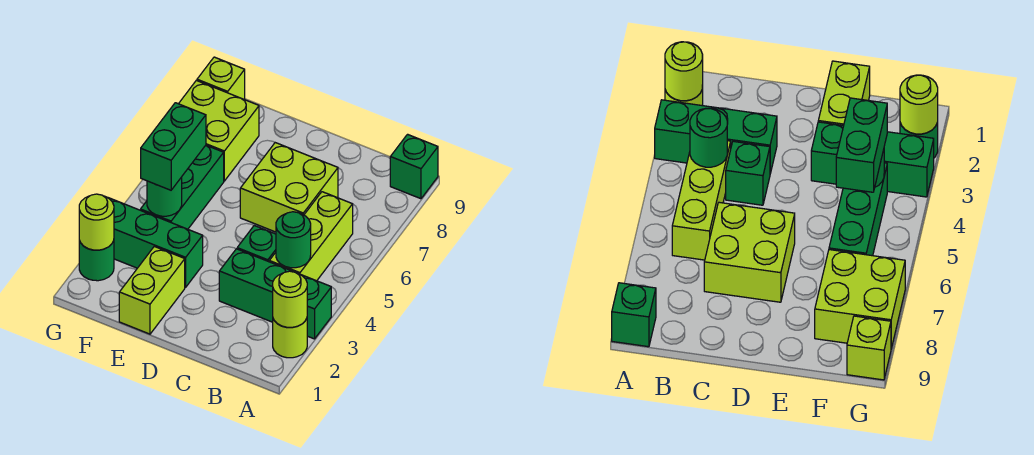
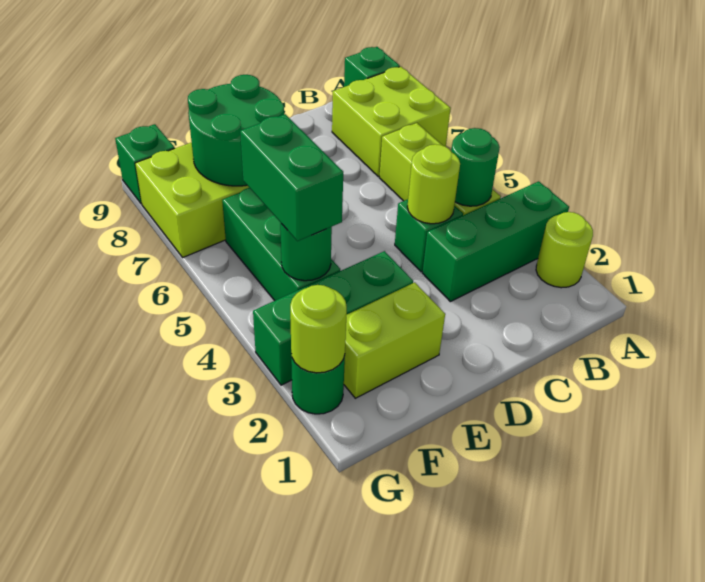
lime round brick A2 level 2 -> lime round brick C4 level 2
lime brick C6:D7 level 1 -> lime brick A7:B8 level 1
lime brick E1:E2 level 1 -> lime brick E2:F2 level 1
none -> green round brick E7:F8 level 2
lime brick G9 level 1 -> green brick G9 level 1

